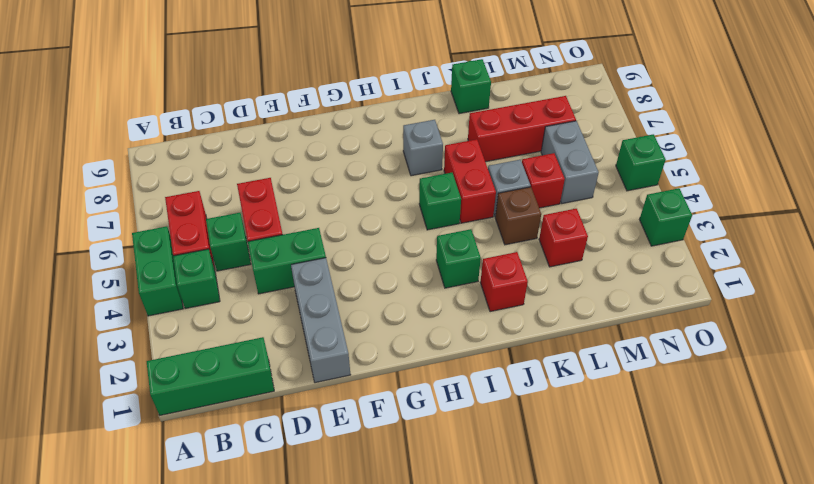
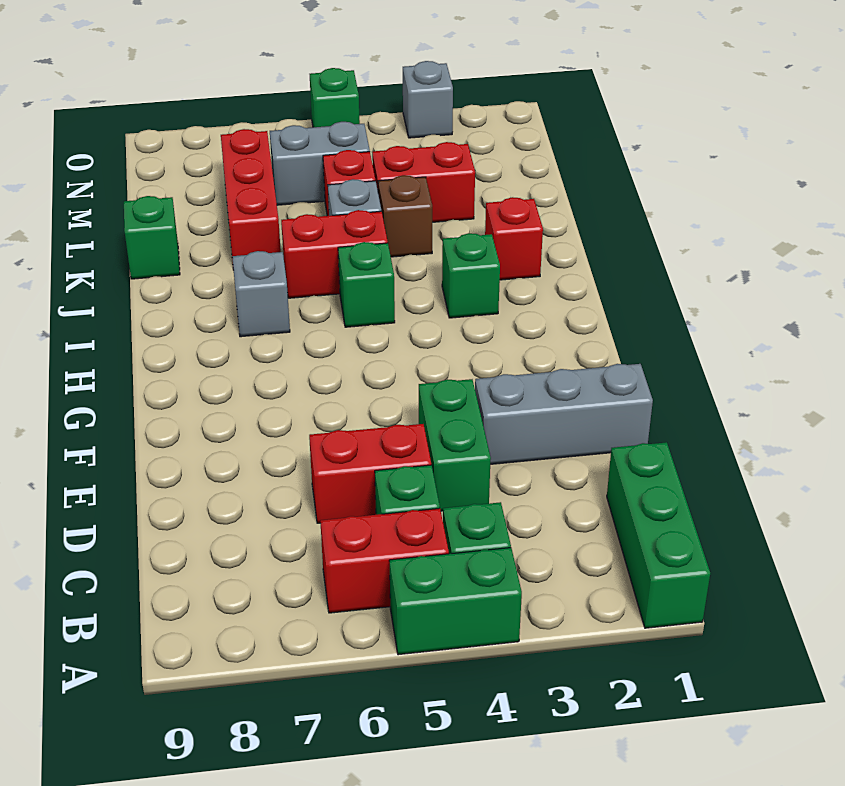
red brick L3 level 1 -> red brick L3:L4 level 1
green brick O3 level 1 -> grey brick O3 level 1

